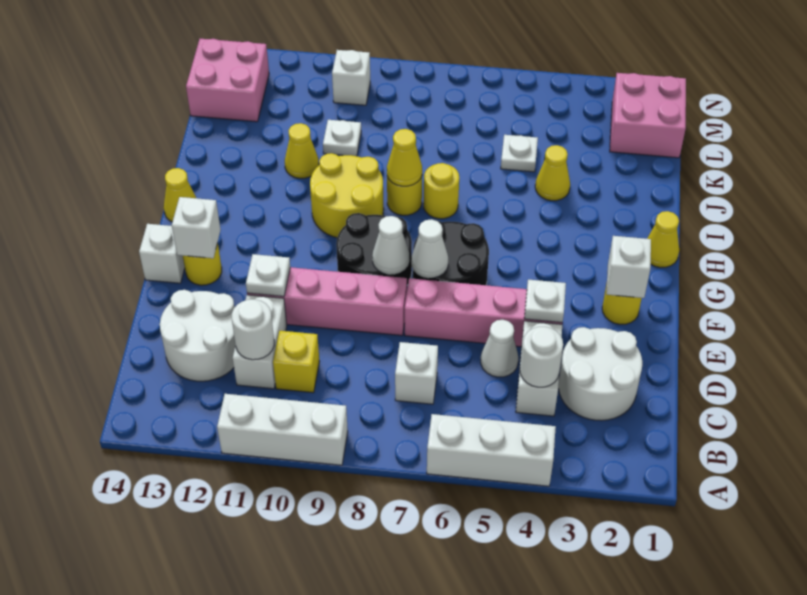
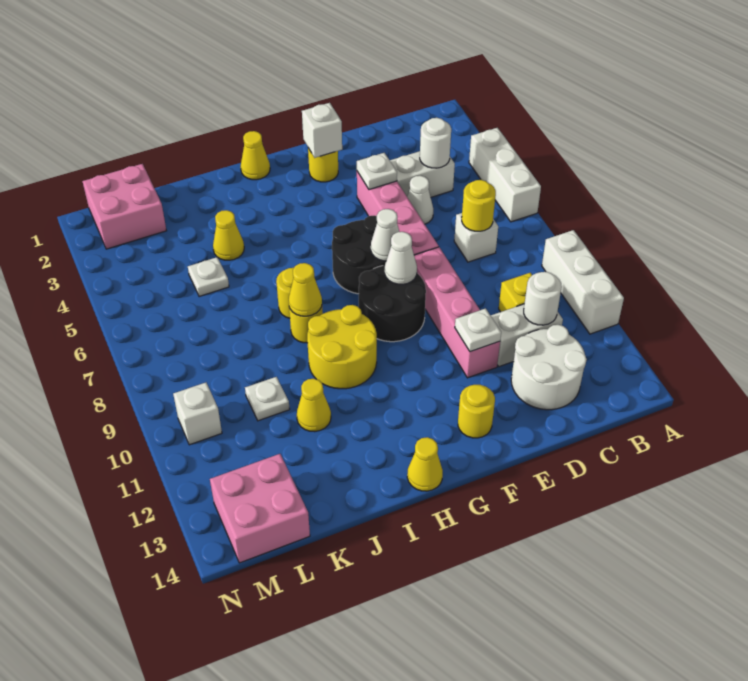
white round brick C2:D3 level 1 -> none
none -> yellow round brick C7 level 2
white brick F13 level 2 -> none
white brick F14 level 1 -> none

